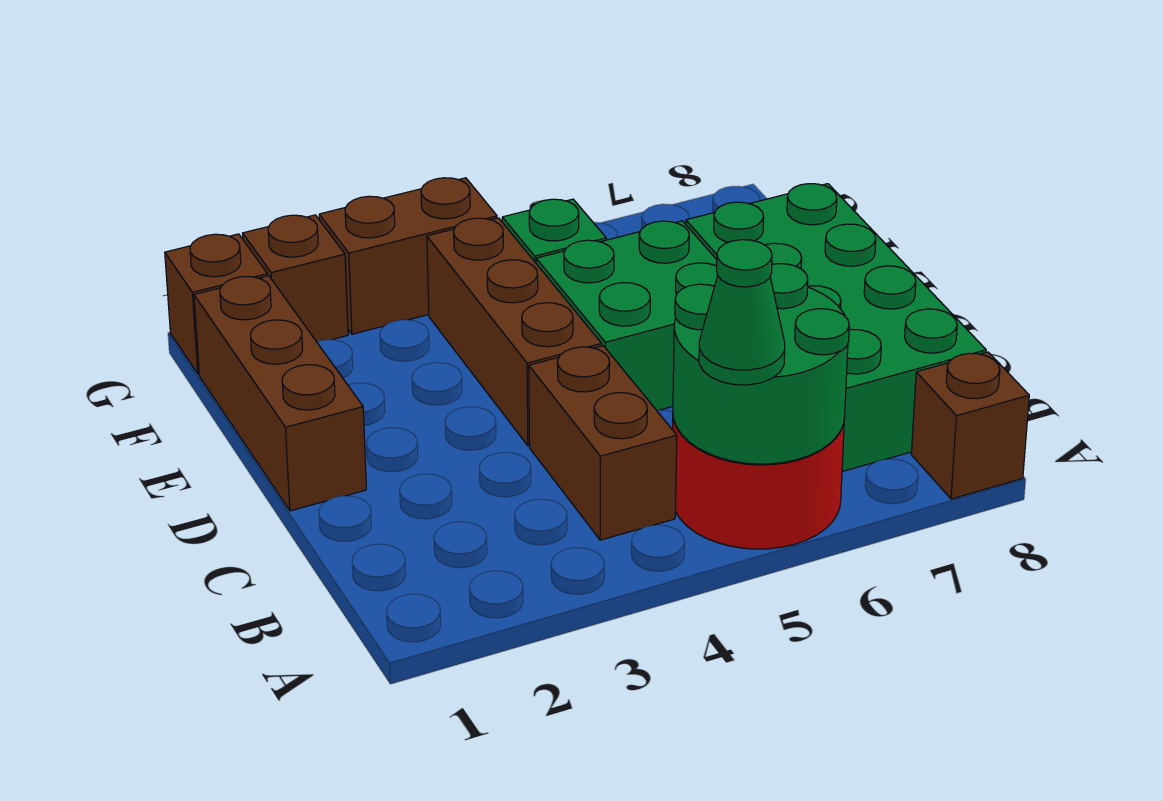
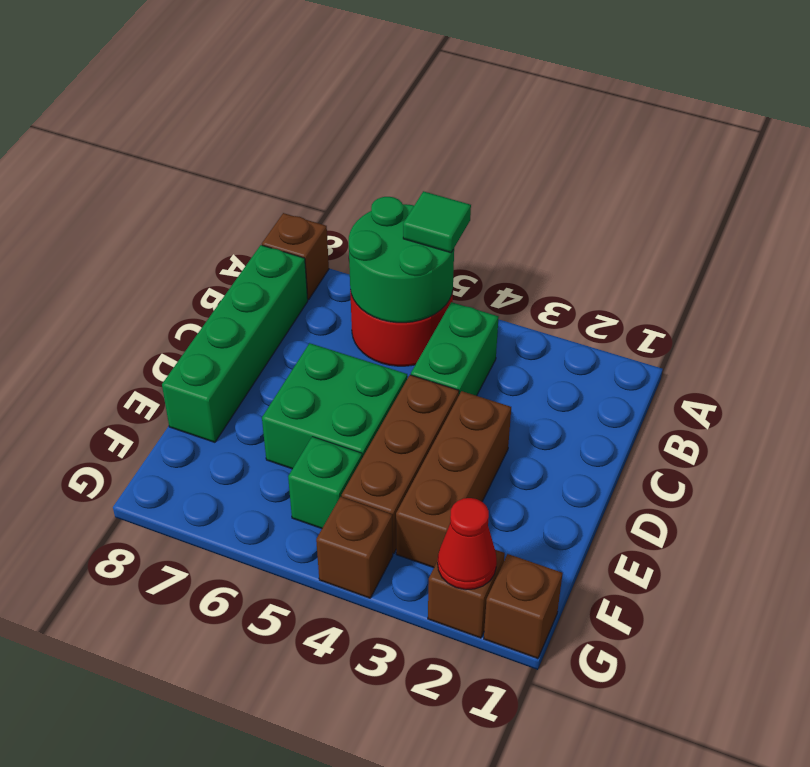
green cone A5 level 3 -> green tile A5 level 3
brown brick B4:C4 level 1 -> green brick B4:C4 level 1
green brick B7:E8 level 1 -> green brick B8:E8 level 1
brown brick D1:F1 level 1 -> brown brick D3:F3 level 1
none -> red cone G2 level 2
brown brick G3:G4 level 1 -> brown brick G4 level 1

